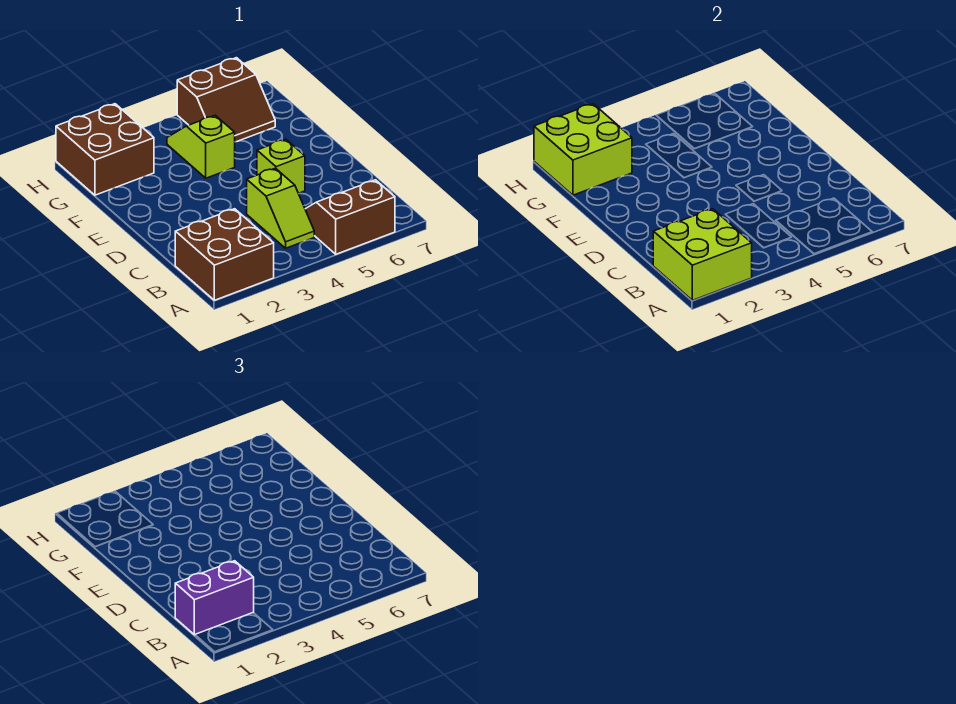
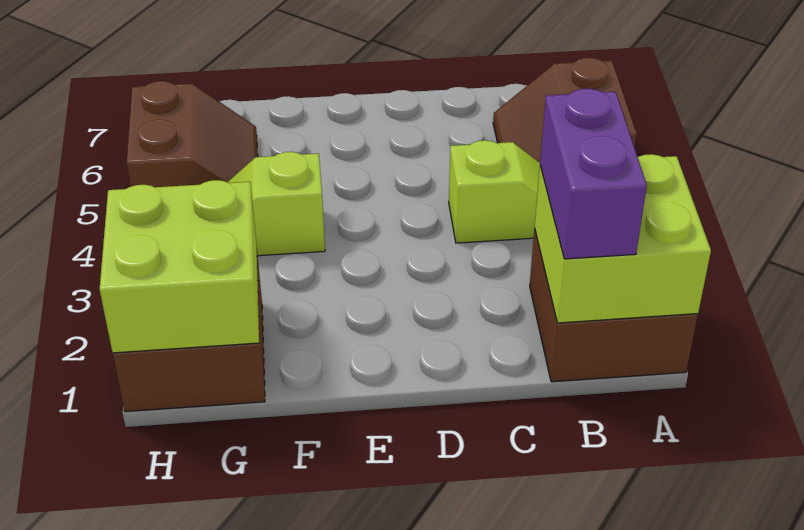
lime brick D5 level 1 -> none

